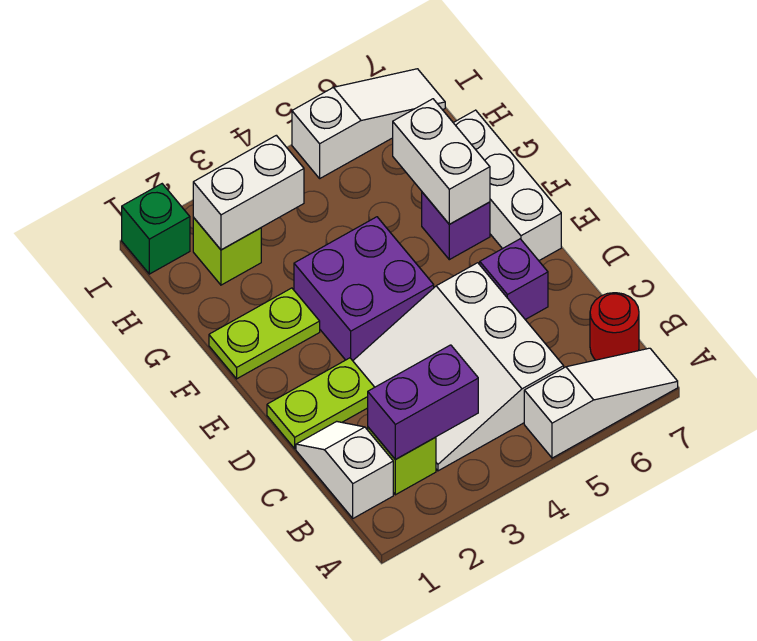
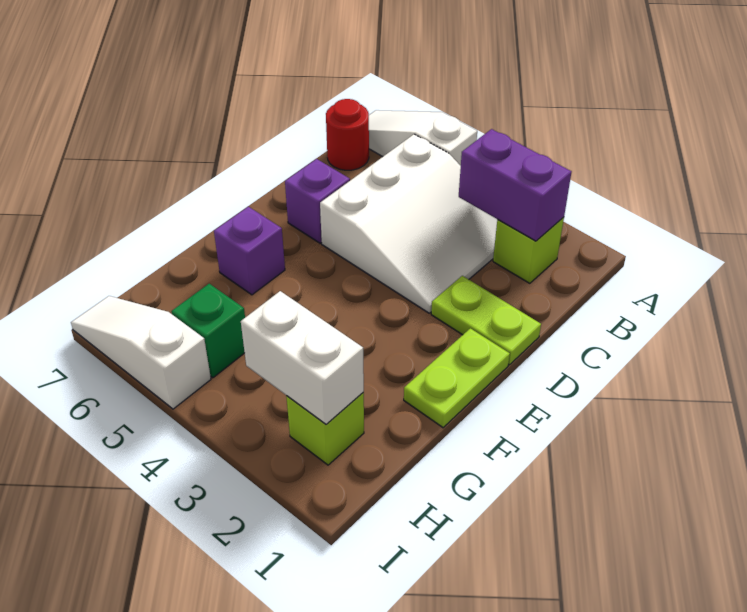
white slope B1:C1 level 1 top B -> none
purple brick E3:F4 level 1 -> none
white brick E7:G7 level 1 -> none
lime plate F1:F2 level 1 -> lime plate E1:F1 level 1
white brick F6:G6 level 2 -> none
green brick I1 level 1 -> green brick H5 level 1

